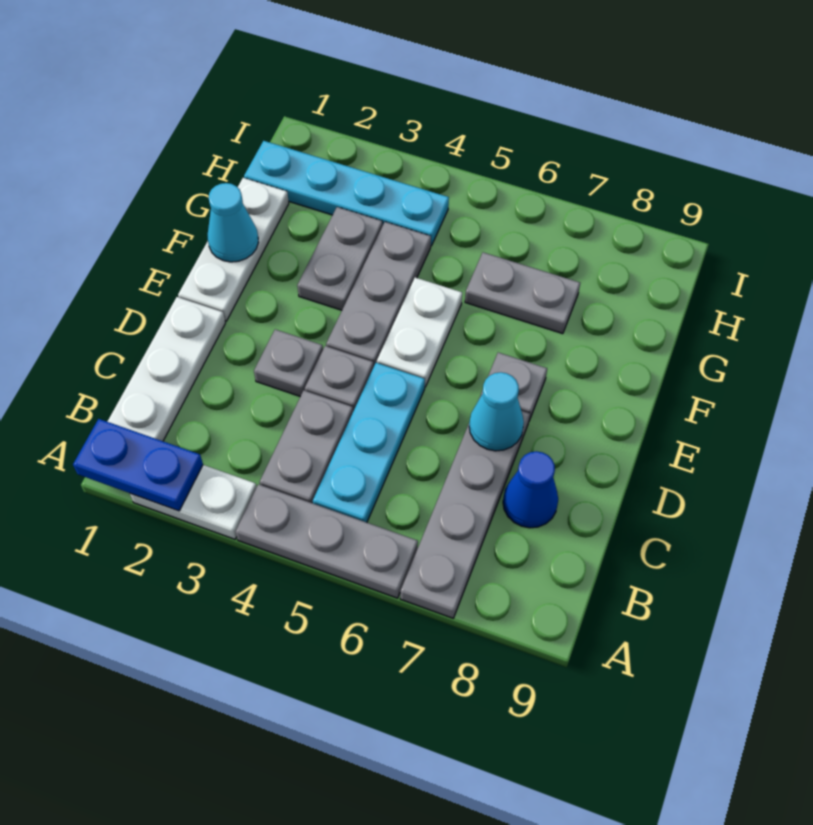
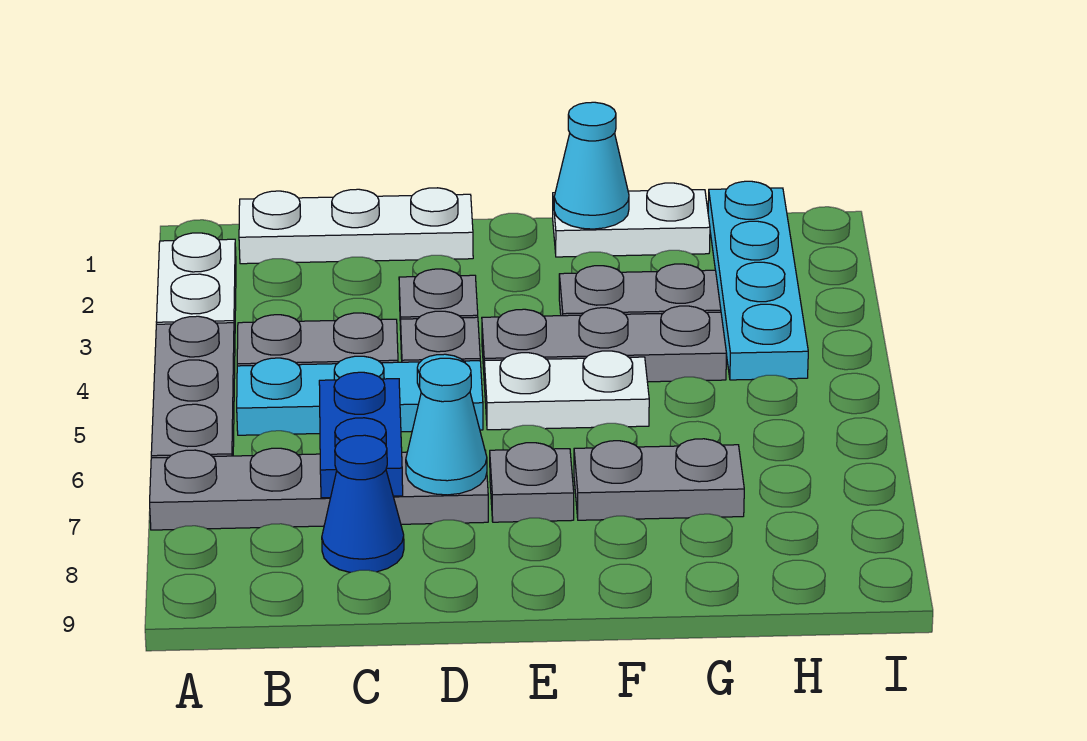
blue plate A1:A2 level 2 -> blue plate C6:C7 level 2
white plate E1:G1 level 1 -> white plate F1:G1 level 1
grey plate G6:G7 level 1 -> grey plate F7:G7 level 1

